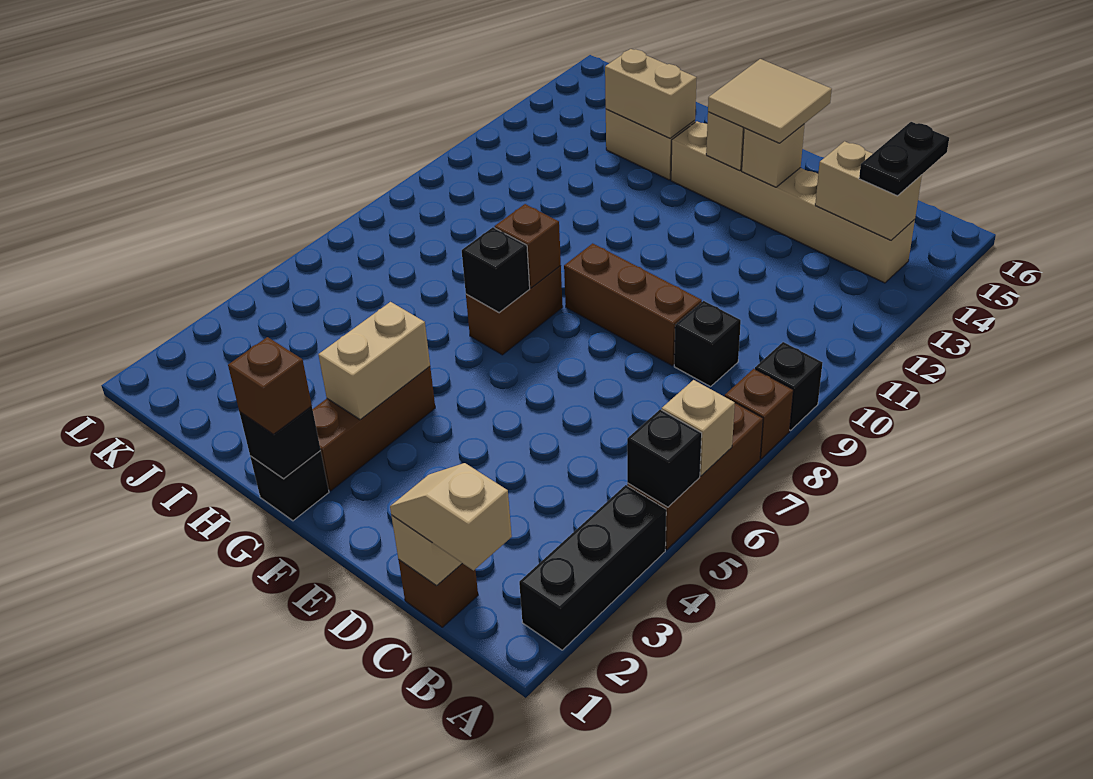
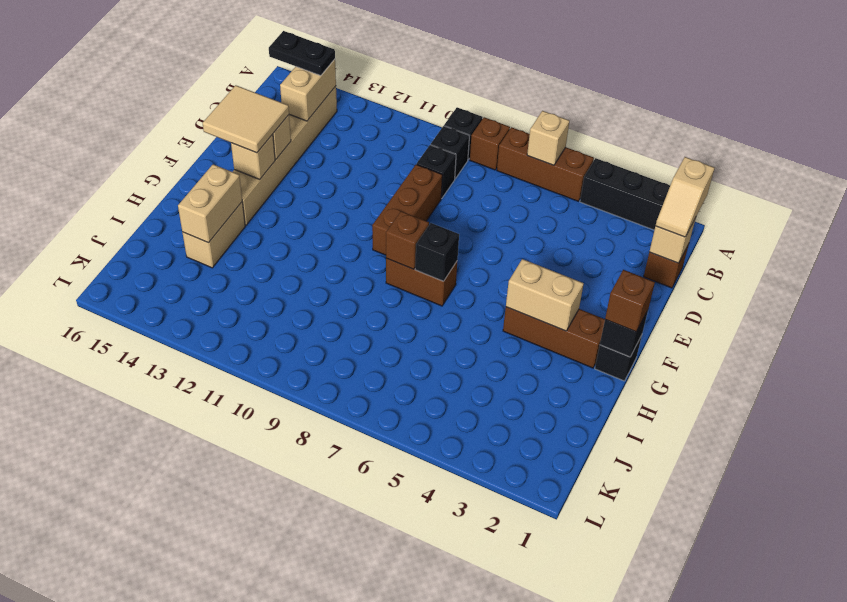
black brick A5 level 2 -> black brick B9 level 1

